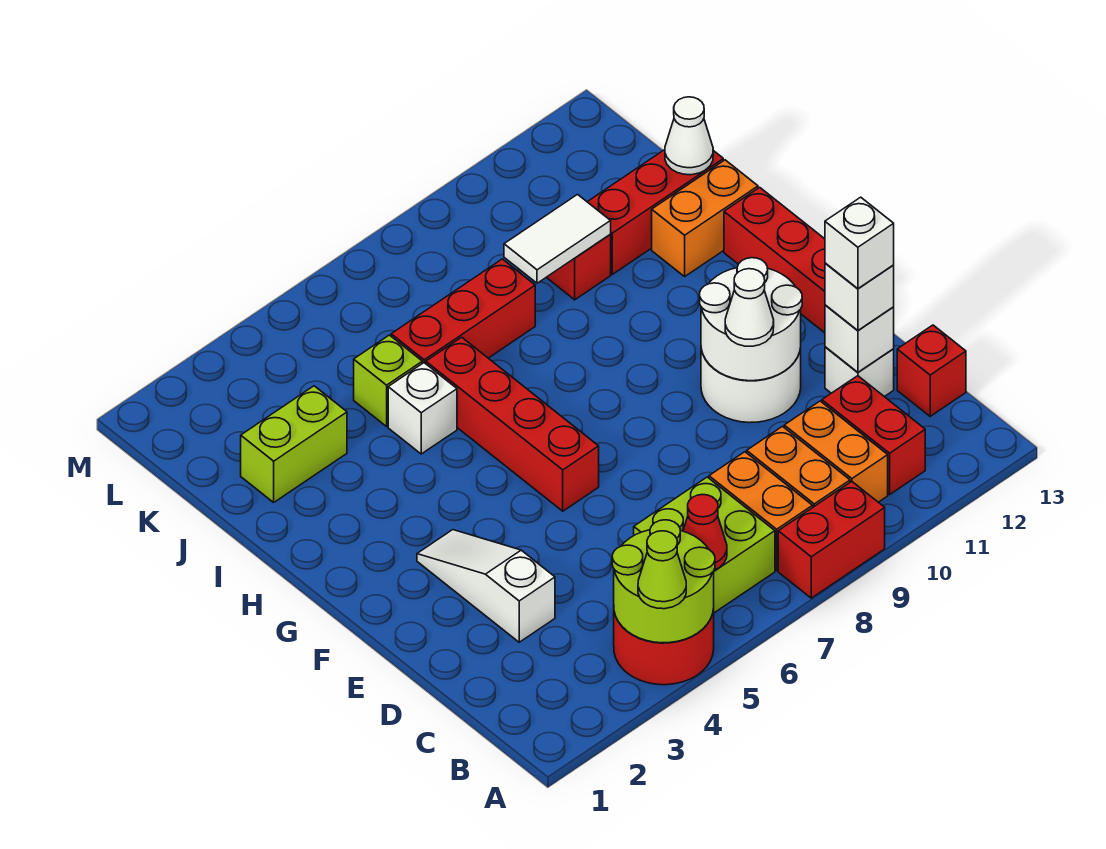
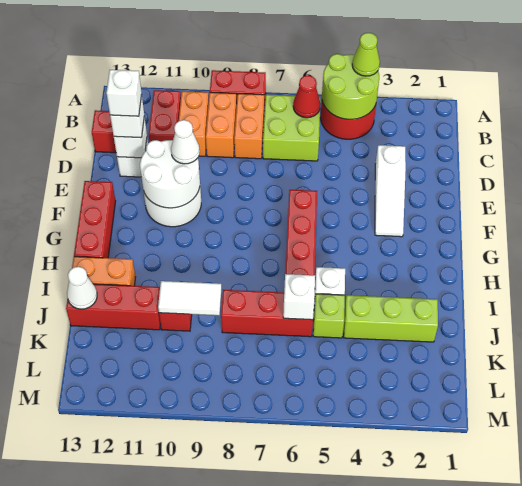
lime brick J2:J3 level 1 -> lime brick J2:J4 level 1
none -> white brick J6 level 2

